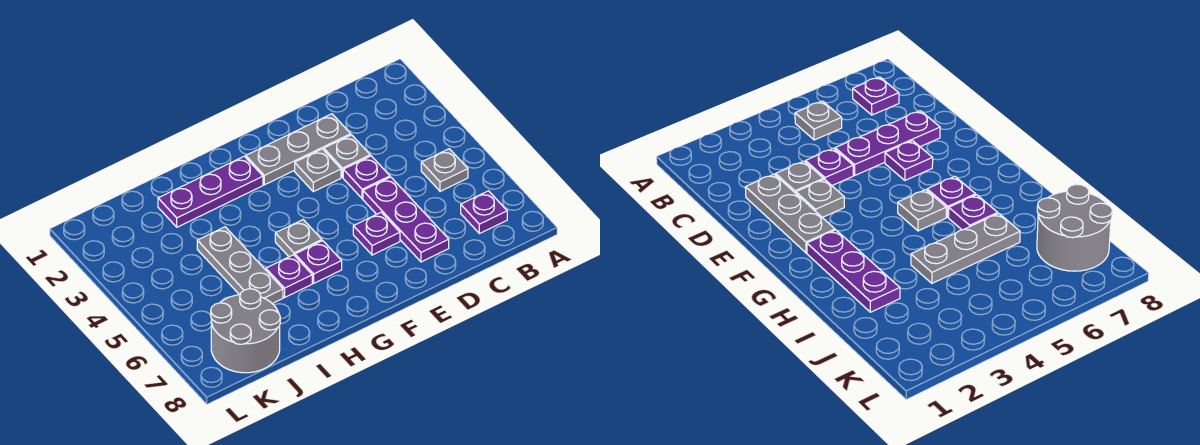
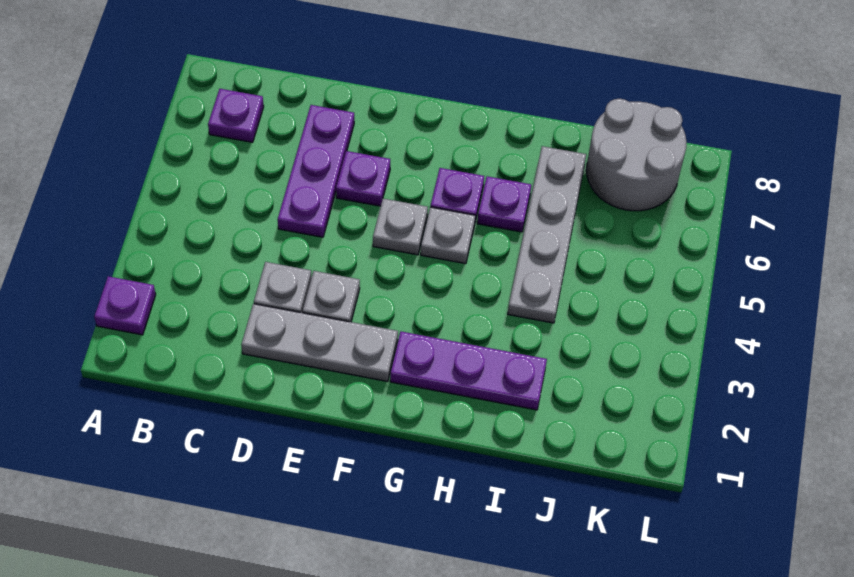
grey plate B5 level 1 -> grey plate F5 level 1
purple plate D4 level 1 -> purple plate A2 level 1
grey plate I4:I6 level 1 -> grey plate I4:I7 level 1

